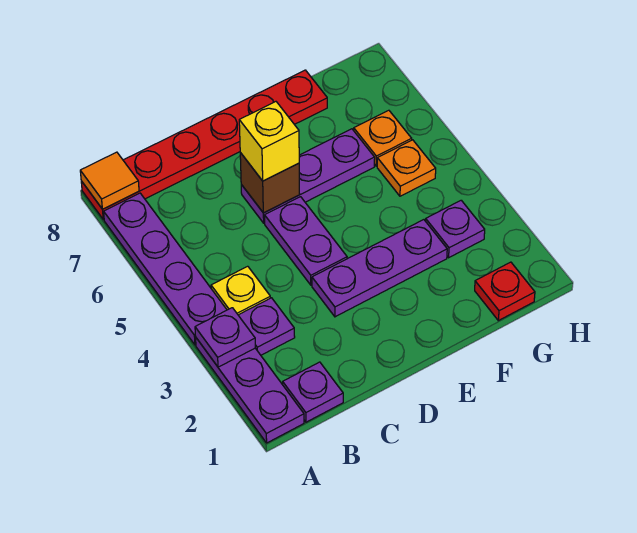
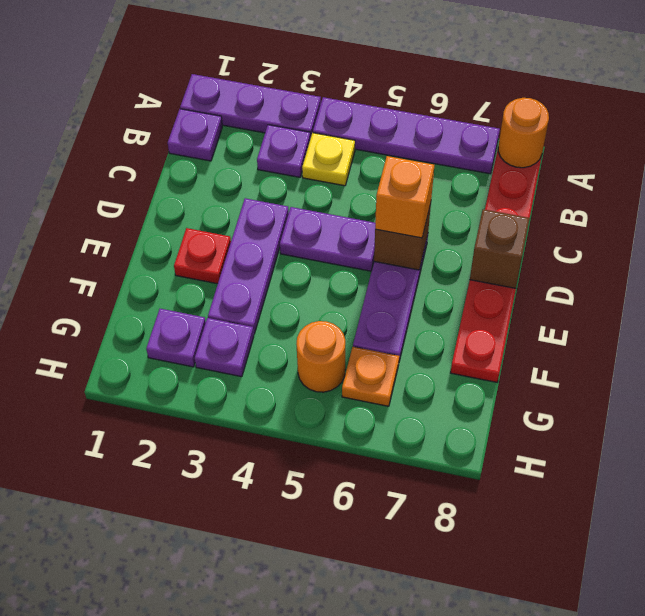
purple plate A3 level 2 -> purple plate G2 level 1
orange tile A8 level 2 -> orange round brick A8 level 2
yellow brick D6 level 3 -> orange brick D6 level 3
none -> brown brick D8 level 2
red plate G1 level 1 -> red plate E2 level 1
orange plate G5 level 1 -> orange round brick G5 level 1

